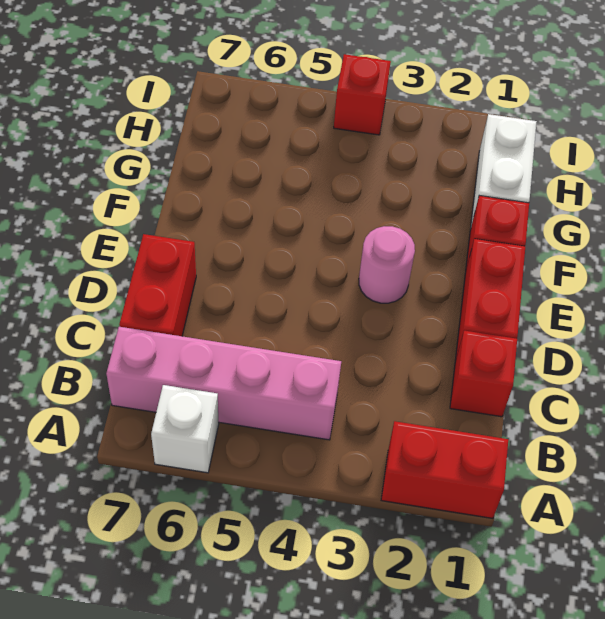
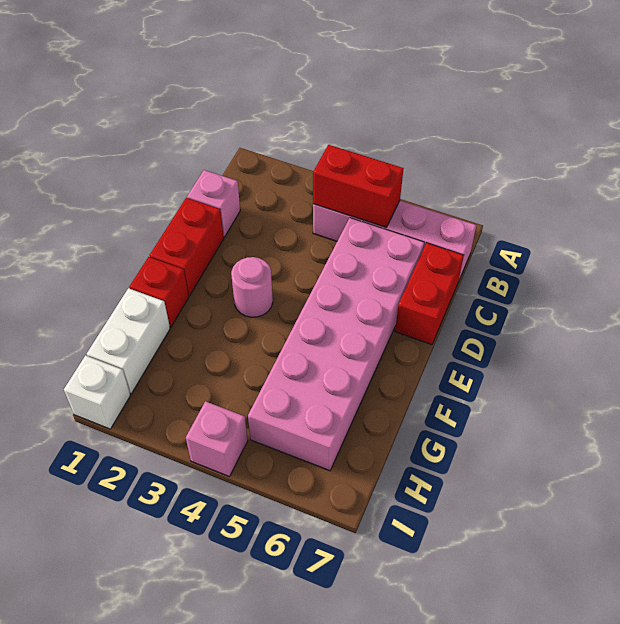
red brick A1:A2 level 1 -> red brick B4:B5 level 2
white brick A6 level 1 -> white brick I1 level 1
red brick C1 level 1 -> pink brick C1 level 1
none -> pink brick C5:H6 level 1
red brick I4 level 1 -> pink brick I4 level 1

